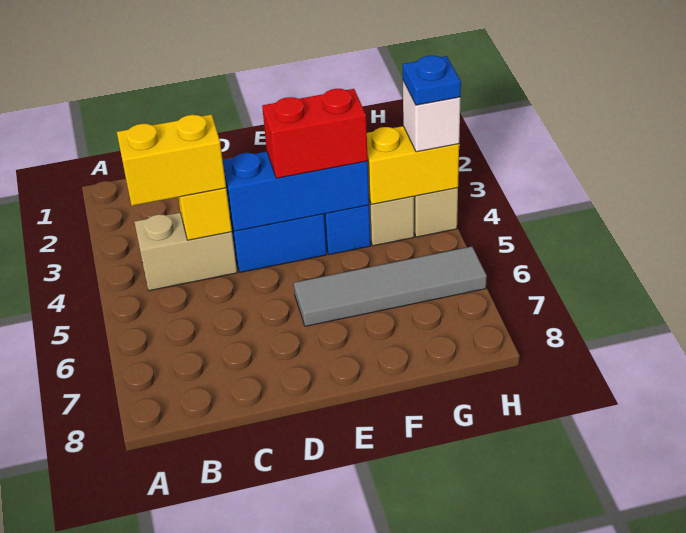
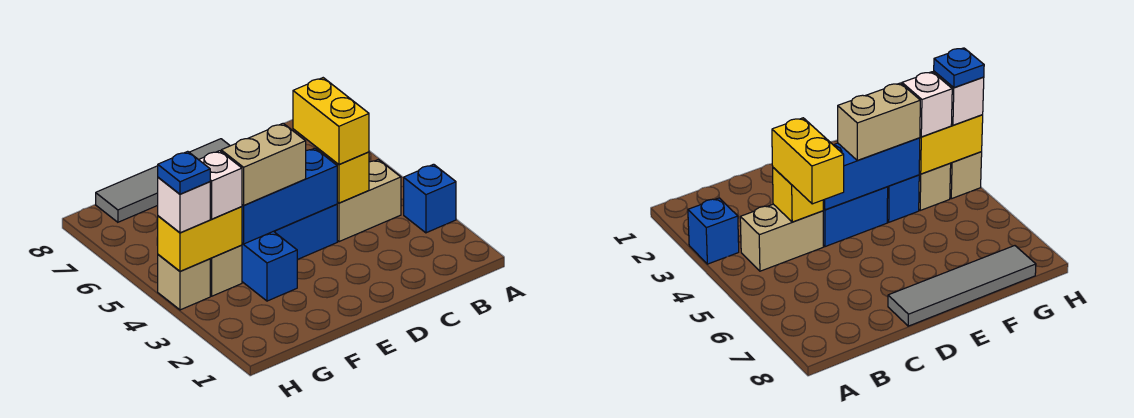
none -> blue brick A3 level 1
yellow brick B4:C4 level 3 -> yellow brick C4:C5 level 3
red brick E4:F4 level 3 -> tan brick E4:F4 level 3
grey tile E6:H6 level 1 -> grey tile D8:G8 level 1
none -> white brick G4 level 3

